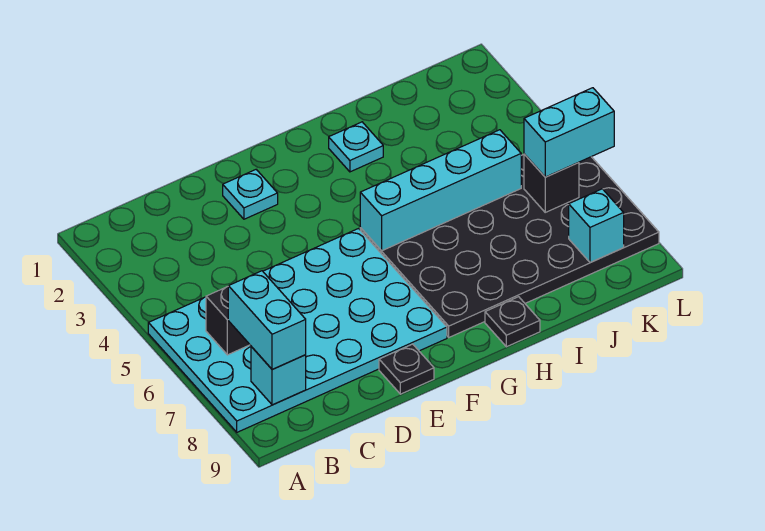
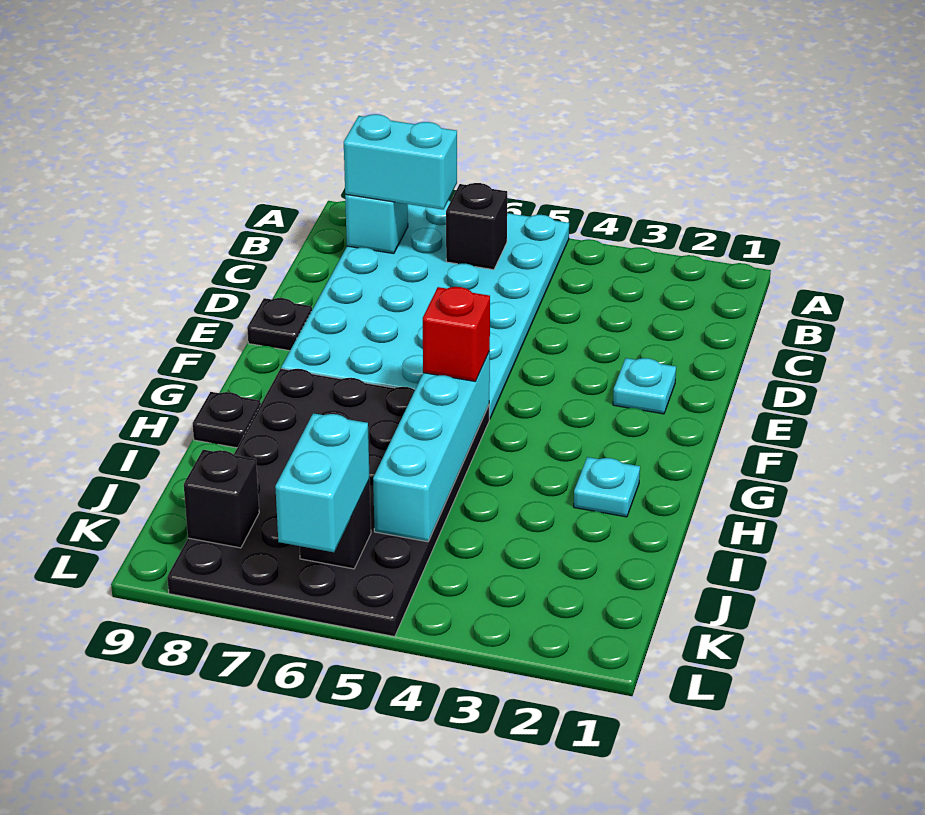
none -> red brick G5 level 3
cyan brick K8 level 2 -> black brick K8 level 2

